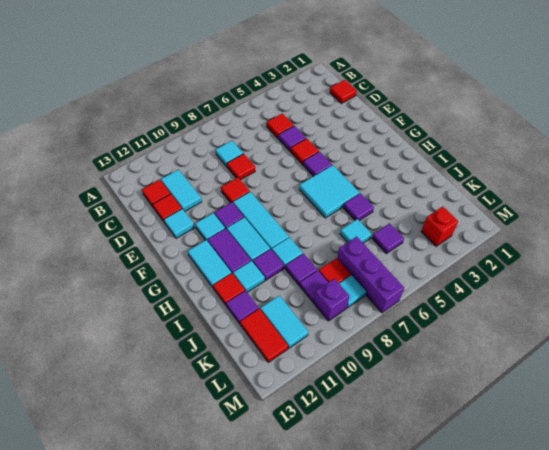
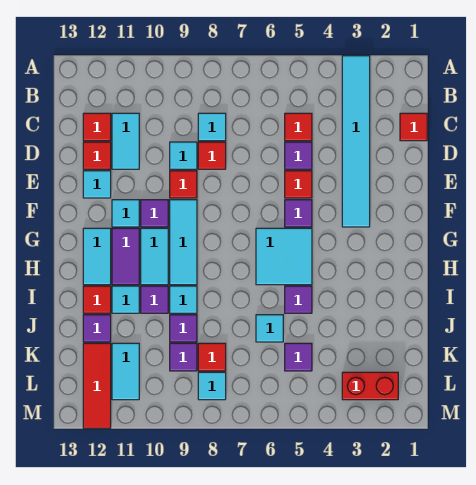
none -> cyan tile A3:F3 level 1
none -> cyan tile D9 level 1
purple brick K7:M7 level 1 -> none
red tile K12:L12 level 1 -> red tile K12:M12 level 1
red brick L3 level 1 -> red brick L2:L3 level 1
purple brick L9 level 1 -> none

